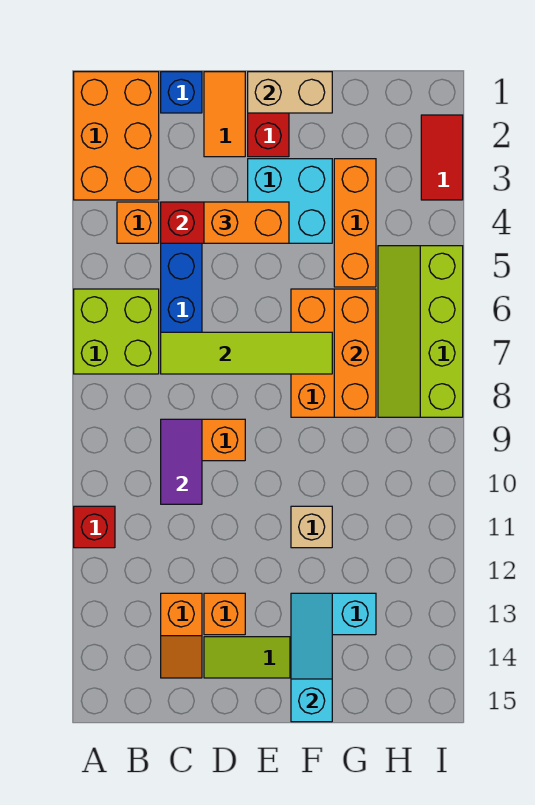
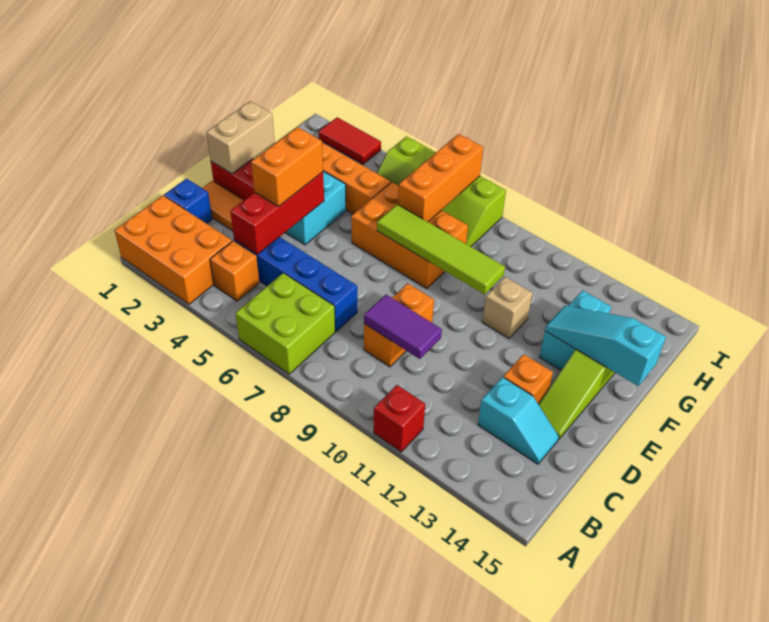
lime tile C7:F7 level 2 -> lime tile F7:F10 level 2
orange slope C13:C14 level 1 top 13 -> cyan slope C13:C14 level 1 top 13
orange brick G6:G8 level 2 -> orange brick G7:I7 level 2

